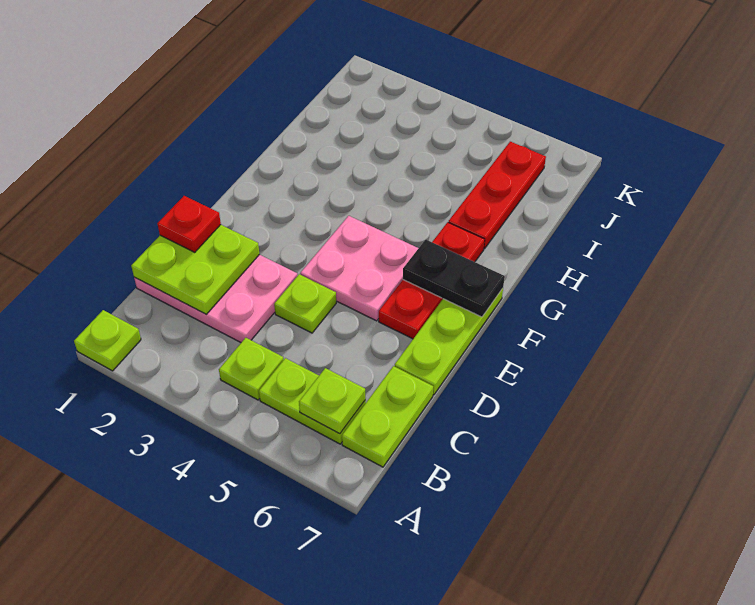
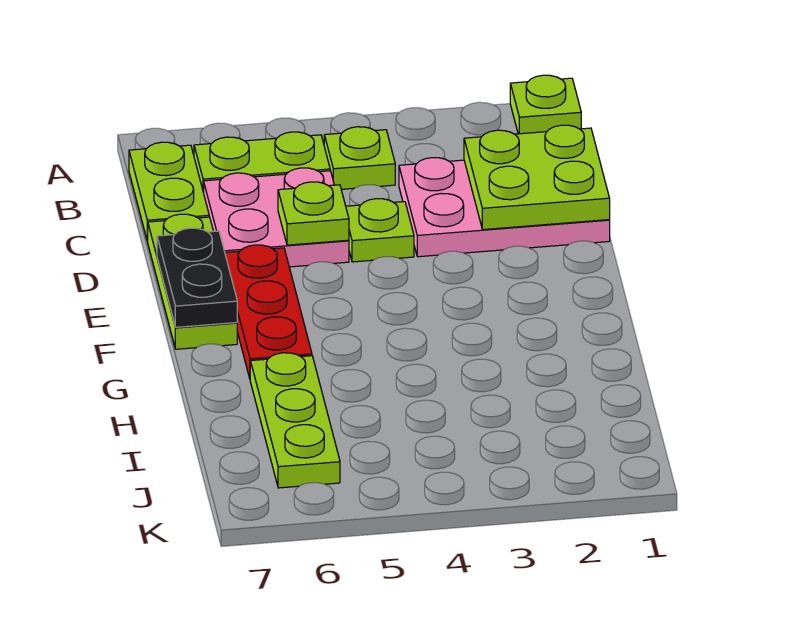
lime plate B6 level 2 -> lime plate D5 level 2
red plate D1 level 3 -> none
pink plate E4:F5 level 1 -> pink plate C5:D6 level 1
black plate F6:F7 level 2 -> black plate E7:F7 level 2
red plate H6:J6 level 1 -> lime plate H6:J6 level 1

